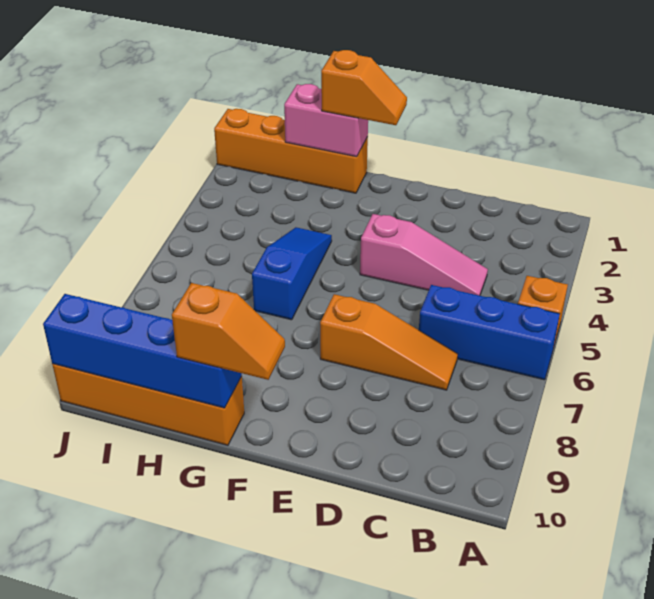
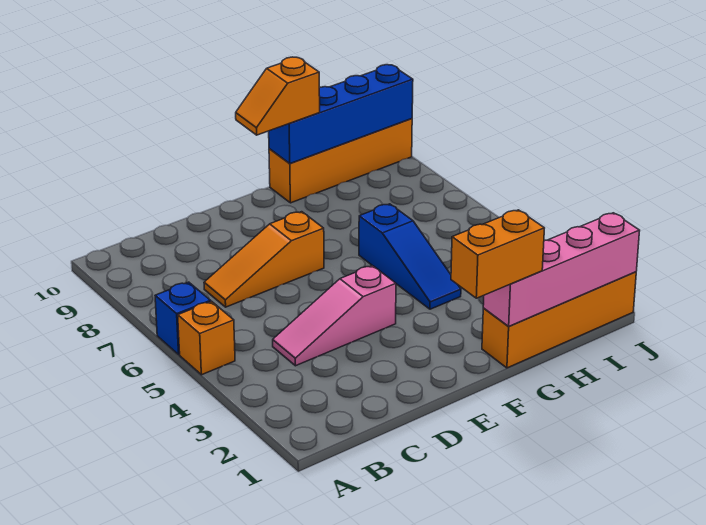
blue brick A6:C6 level 1 -> blue brick A6 level 1
orange slope F1:G1 level 3 top G -> orange brick F1:G1 level 3
pink brick G1:H1 level 2 -> pink brick G1:J1 level 2

